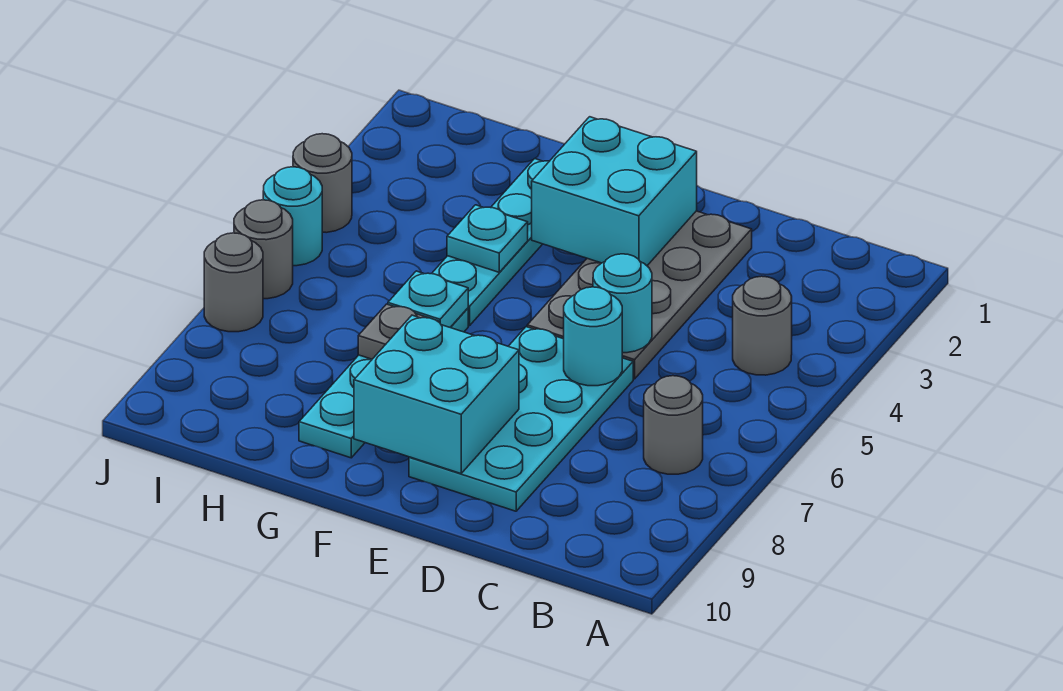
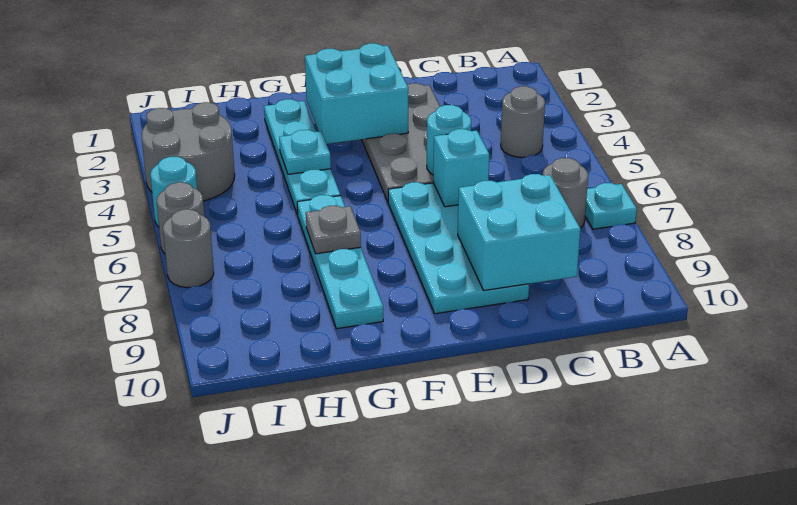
cyan round brick D6 level 2 -> cyan brick D6 level 2
cyan brick E8:F9 level 2 -> cyan brick C8:D9 level 2
cyan plate G6 level 2 -> cyan plate A7 level 1
grey round brick J4 level 1 -> grey round brick I3:J4 level 1

